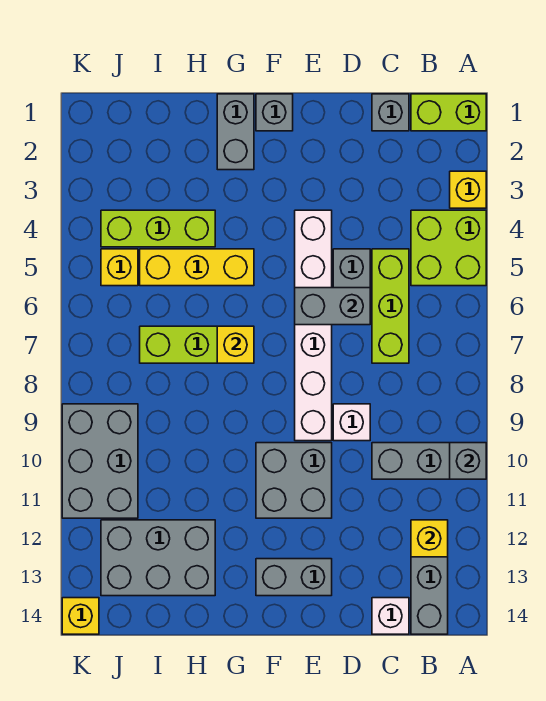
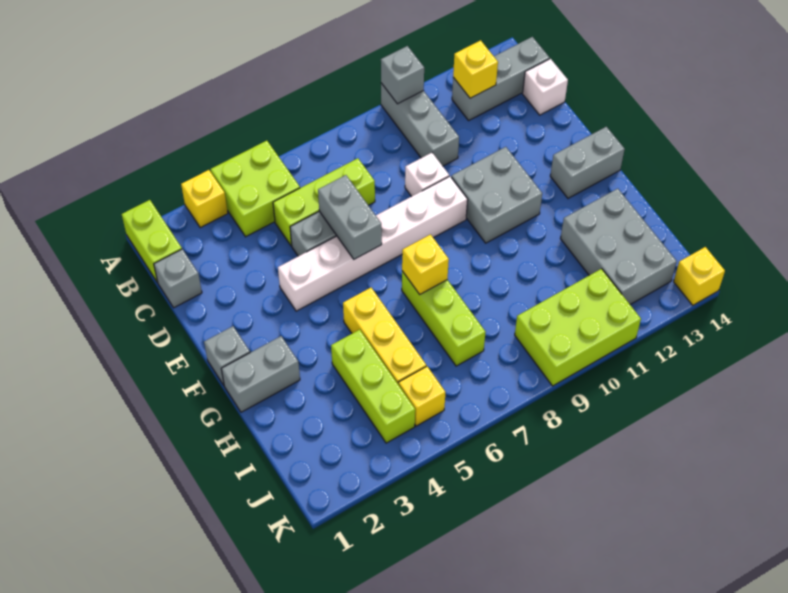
grey brick E13:F13 level 1 -> grey brick F13:F14 level 1
grey brick J9:K11 level 1 -> lime brick J9:K11 level 1

